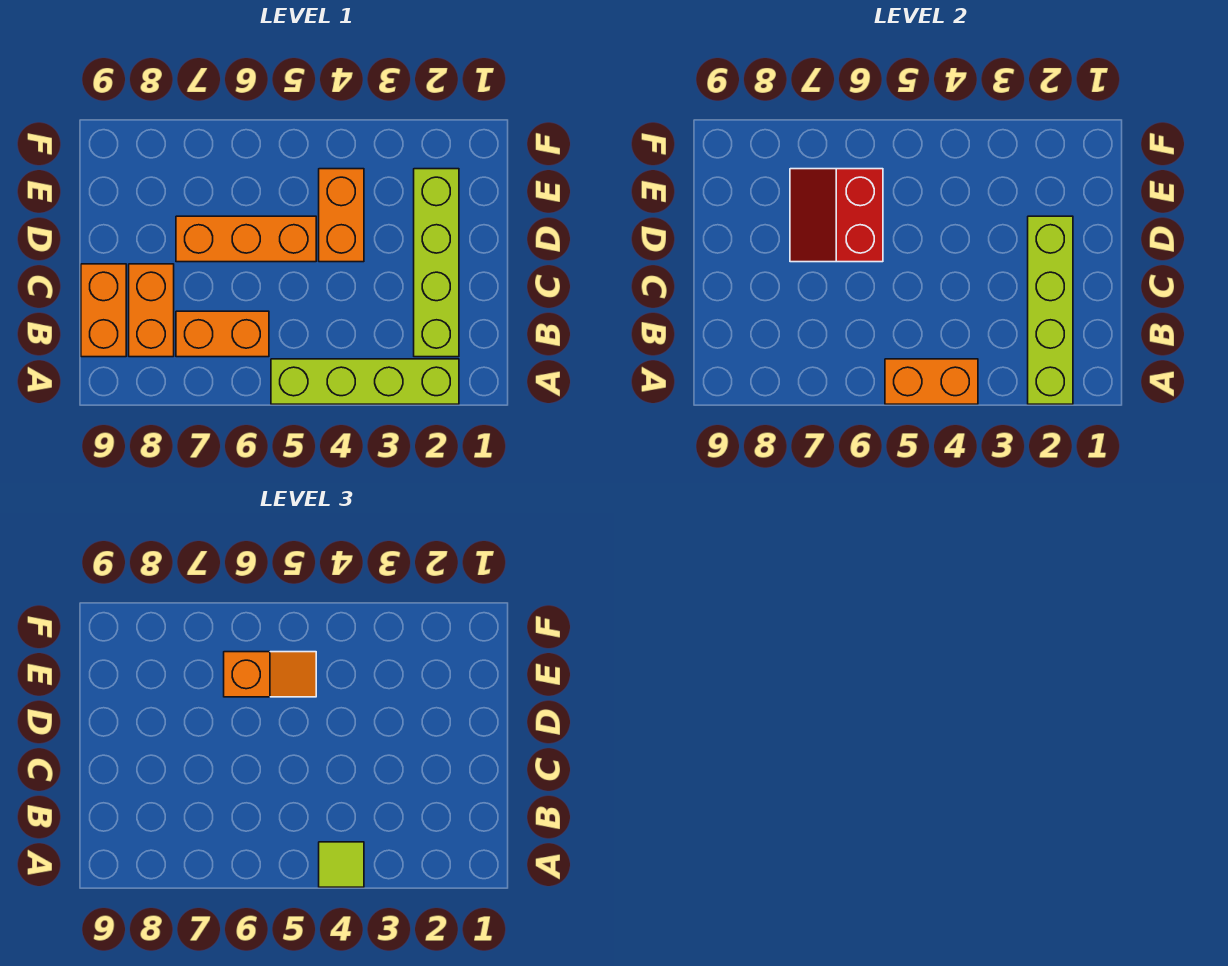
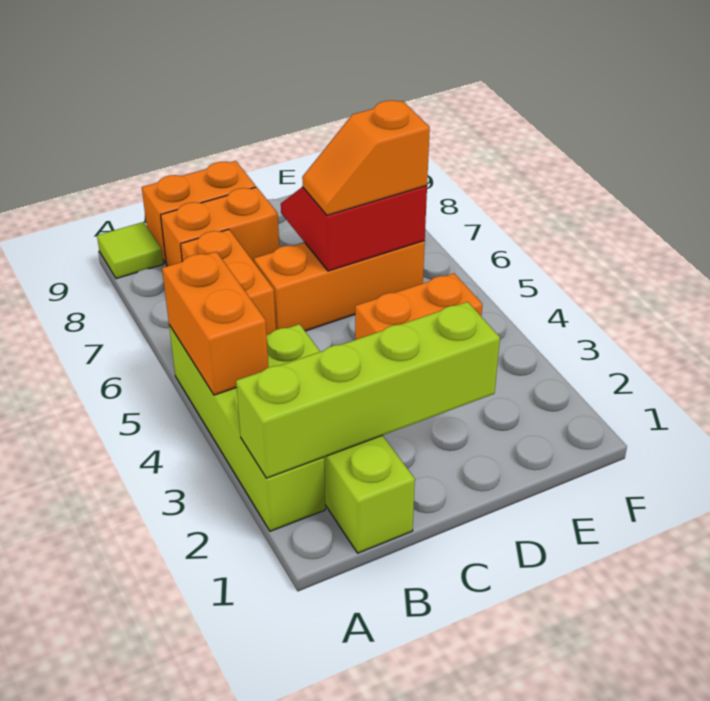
lime tile A4 level 3 -> lime tile A9 level 1
lime brick B2:E2 level 1 -> lime brick B1:B4 level 1
orange brick D5:D7 level 1 -> orange brick C6:E6 level 1
orange slope E5:E6 level 3 top 6 -> orange slope D6:E6 level 3 top E

